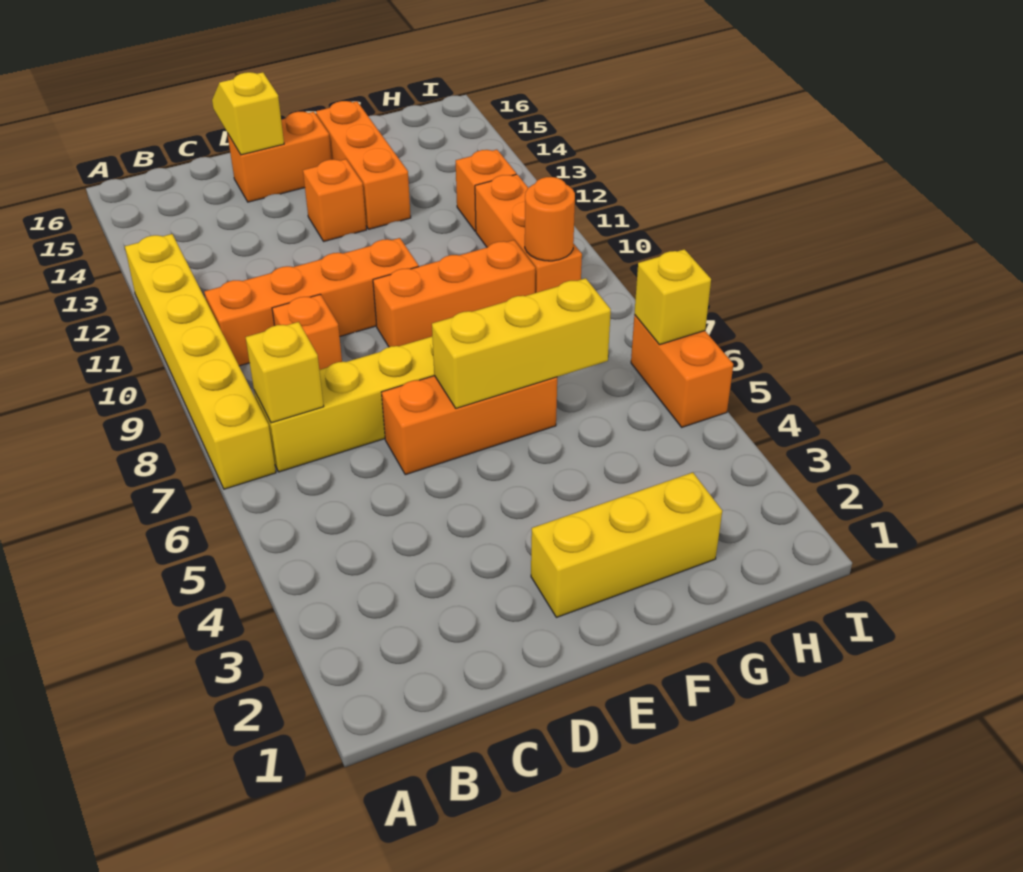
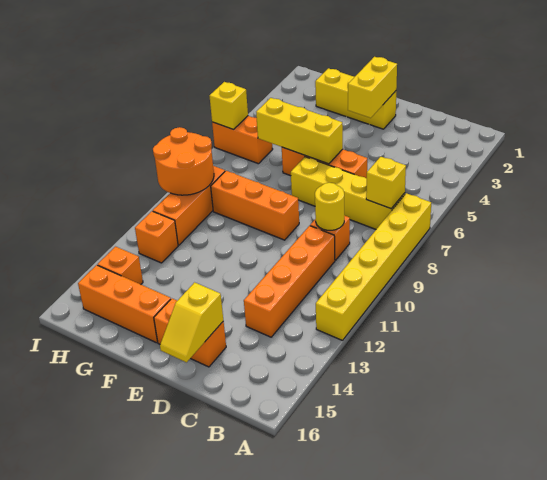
orange brick B10:E10 level 1 -> orange brick C10:C13 level 1
none -> yellow round brick C9 level 2
none -> yellow brick E2:E3 level 2
orange brick E13 level 1 -> orange brick H14 level 1
orange brick F13:F15 level 1 -> orange brick F15:H15 level 1
orange round brick H9 level 2 -> orange round brick H9:I10 level 2
orange brick I5:I6 level 1 -> orange brick H6:I6 level 1

